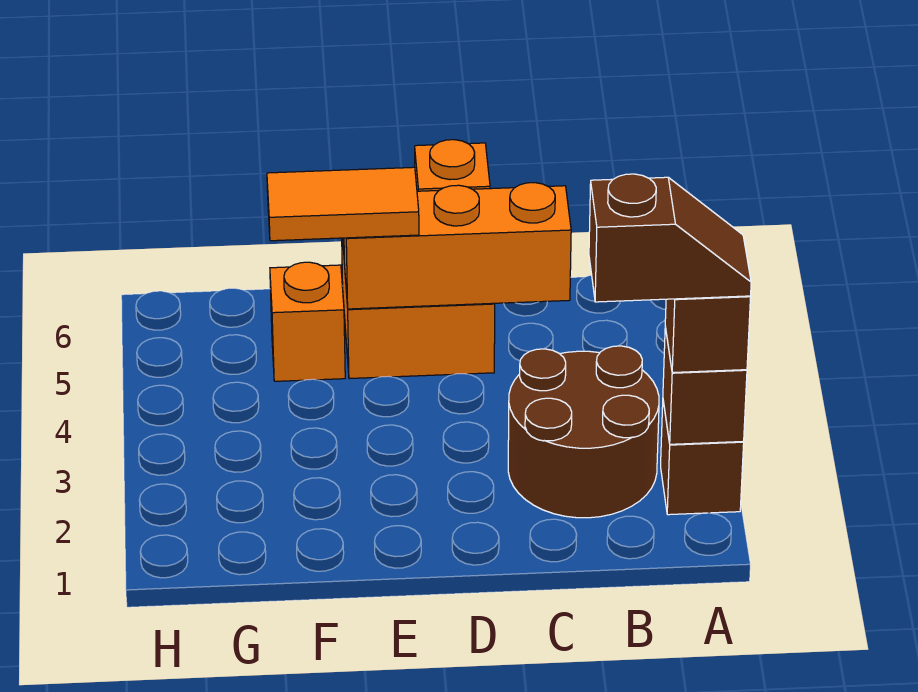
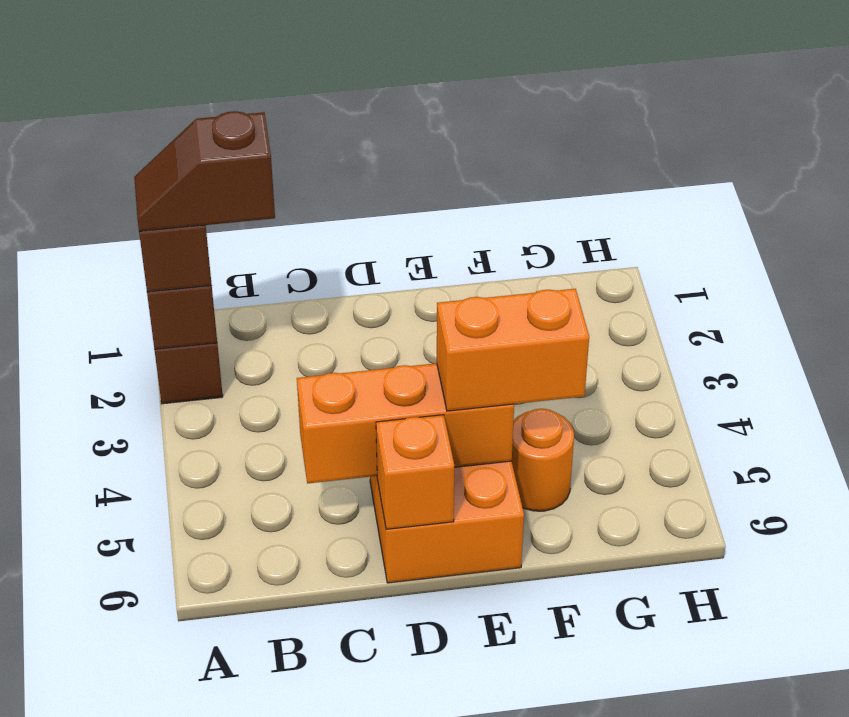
brown round brick B2:C3 level 1 -> none
orange tile E5:F5 level 3 -> orange brick E5:F5 level 3
orange brick F5 level 1 -> orange round brick F5 level 1

